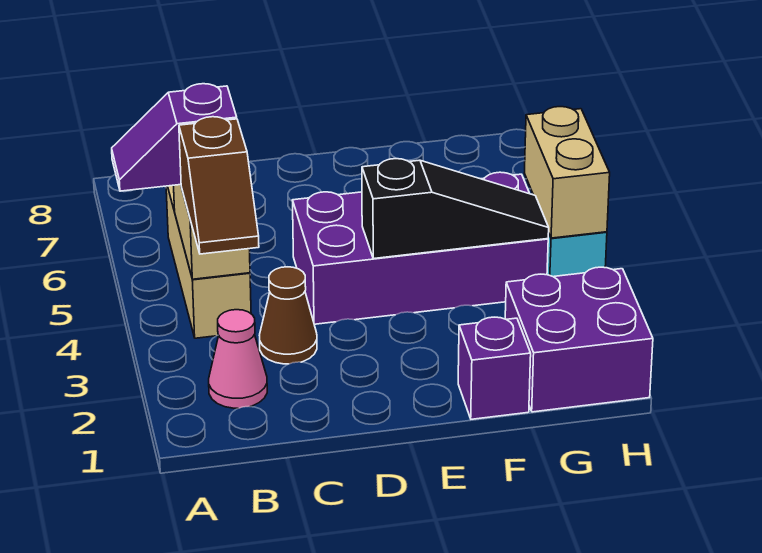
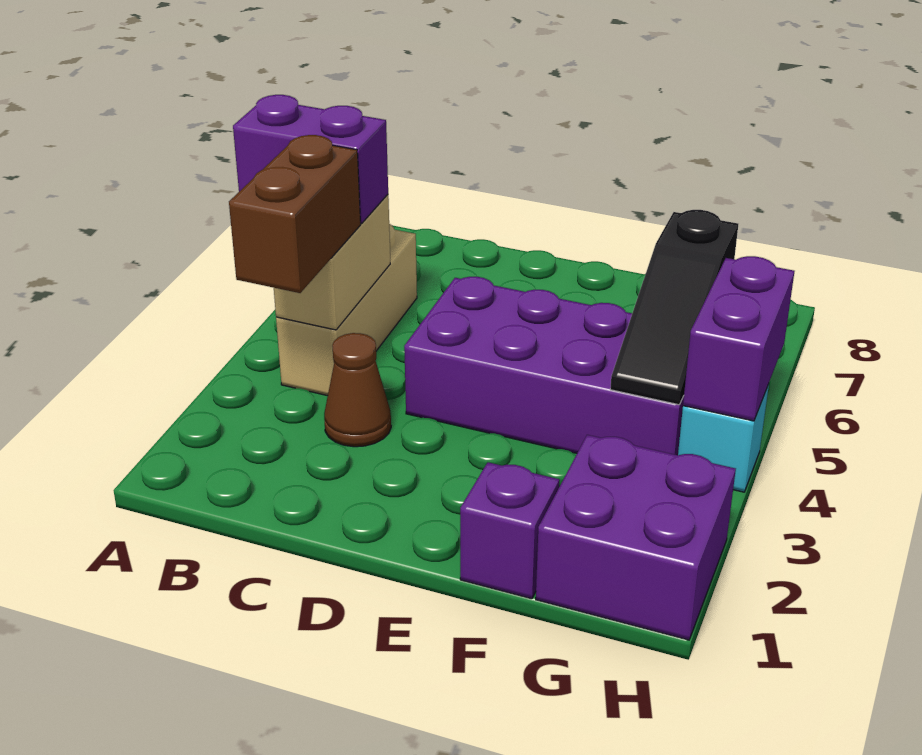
purple slope A5:B5 level 3 top B -> purple brick A5:B5 level 3
pink cone B2 level 1 -> none
brown slope B3:B4 level 3 top 4 -> brown brick B3:B4 level 3
black slope E4:G4 level 2 top E -> black slope G4:G6 level 2 top 6
tan brick H4:H5 level 2 -> purple brick H4:H5 level 2

